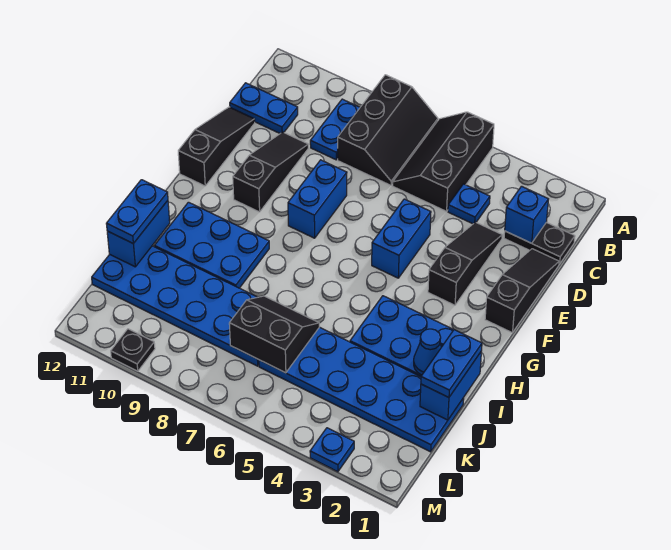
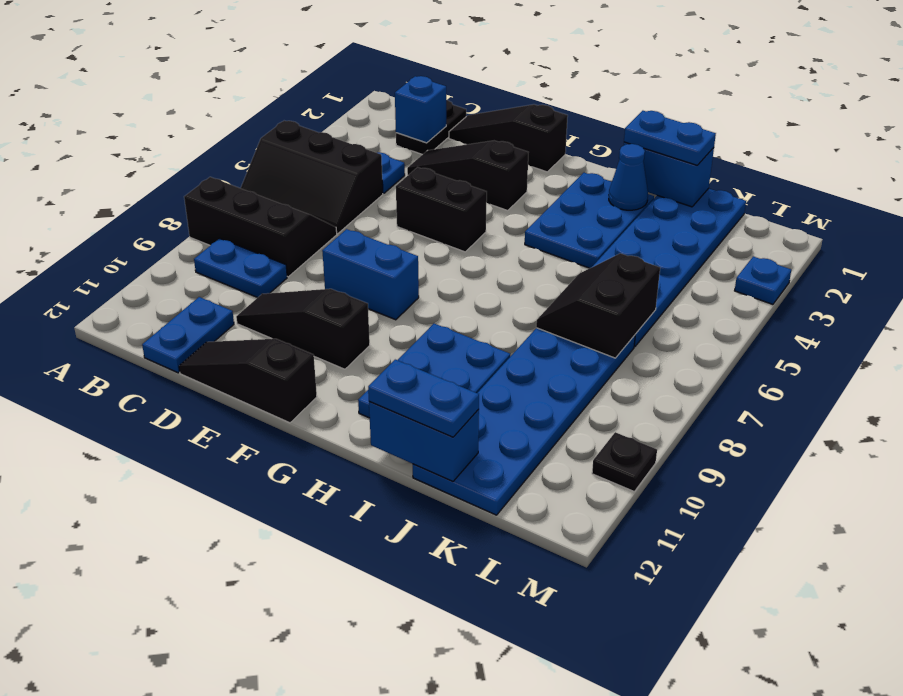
blue brick E5:F5 level 1 -> black brick E5:F5 level 1

